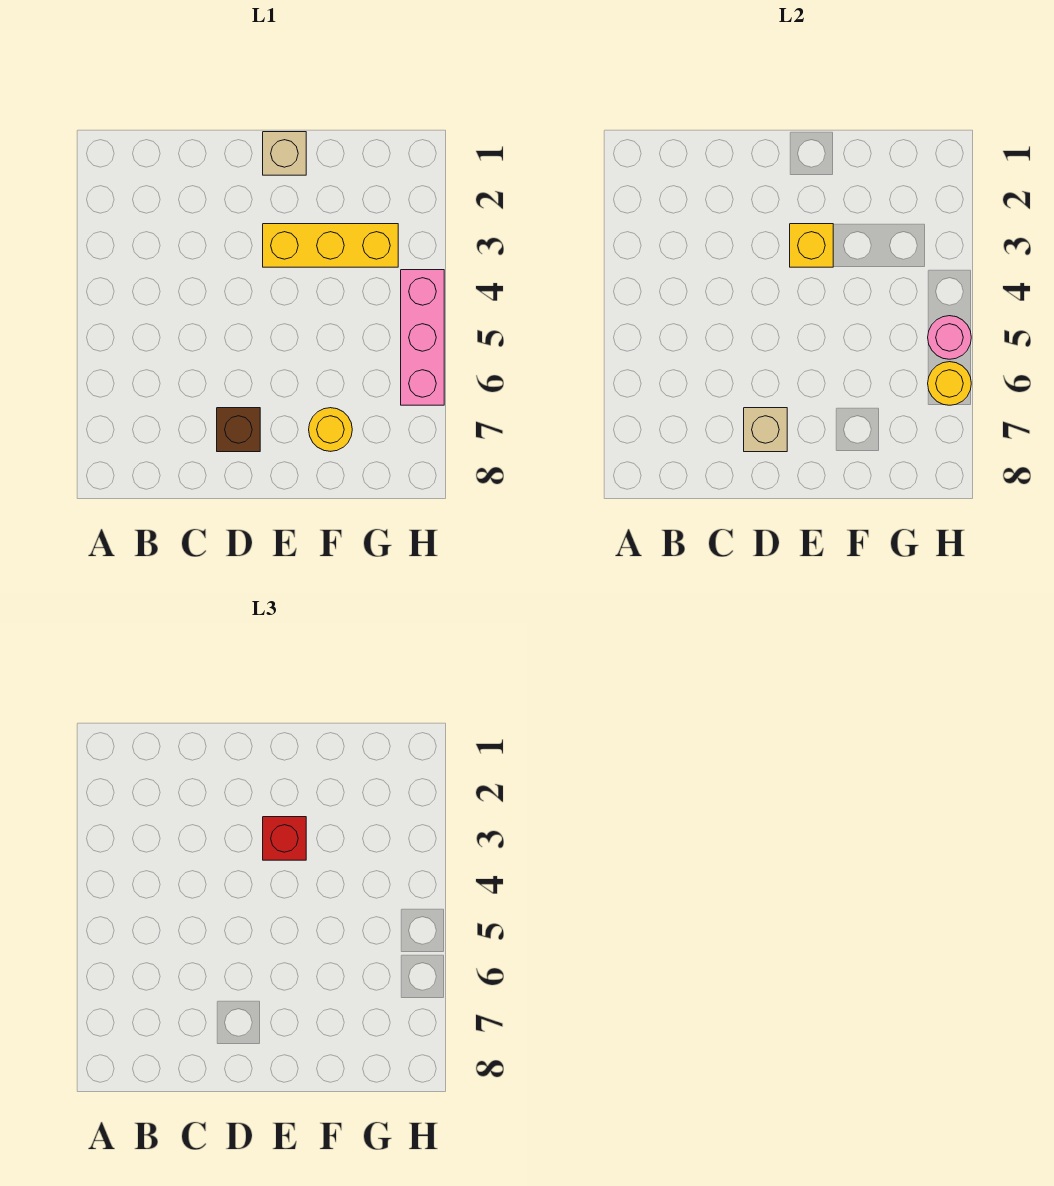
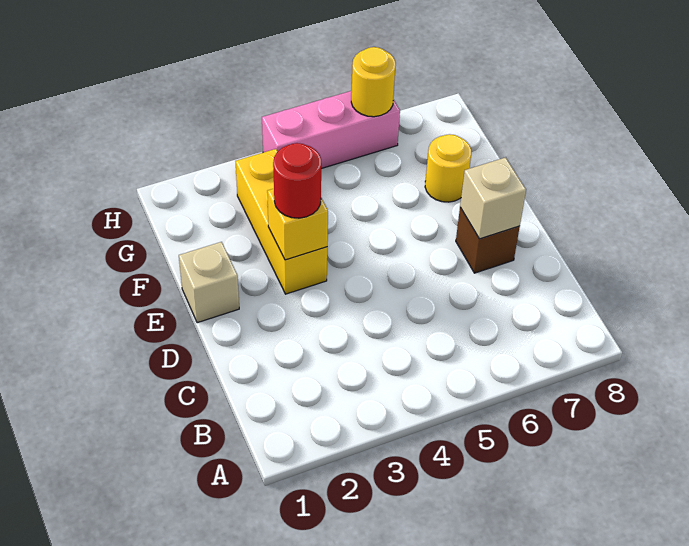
red brick E3 level 3 -> red round brick E3 level 3
pink round brick H5 level 2 -> none

